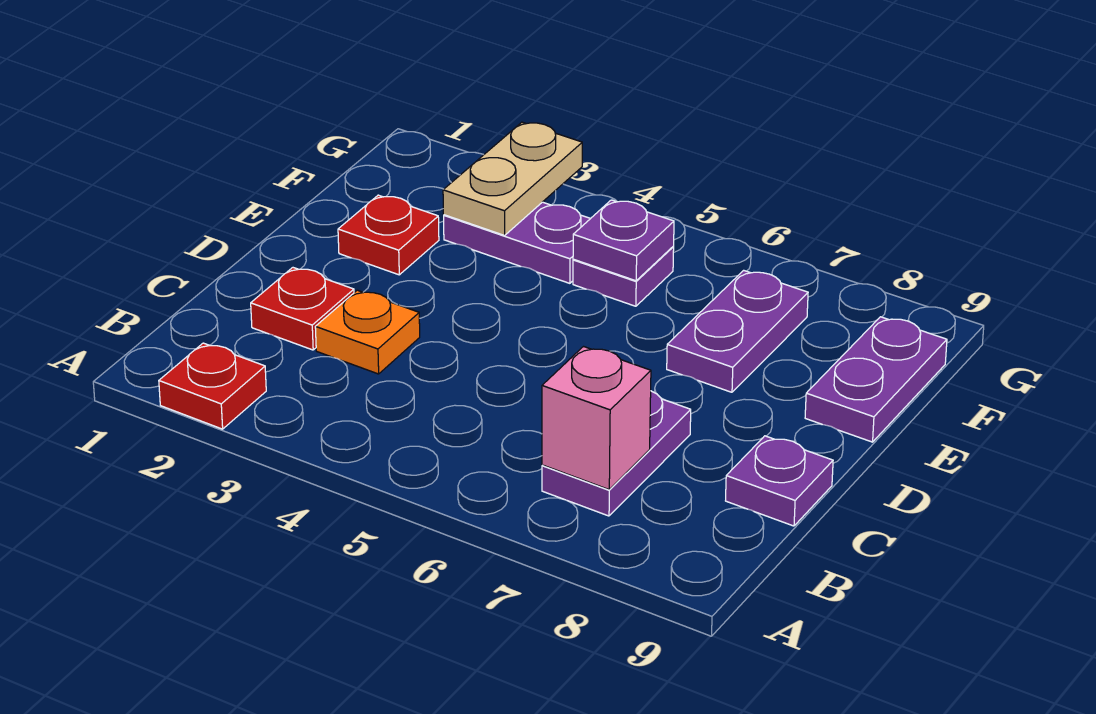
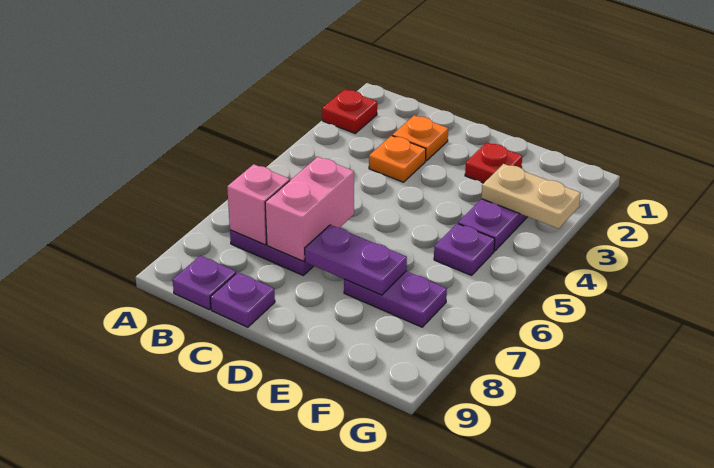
red plate C2 level 1 -> orange plate C2 level 1
none -> pink brick C6:C7 level 2
purple plate E9:F9 level 1 -> purple plate D7:E7 level 2
purple plate F5 level 2 -> purple plate B9 level 1

